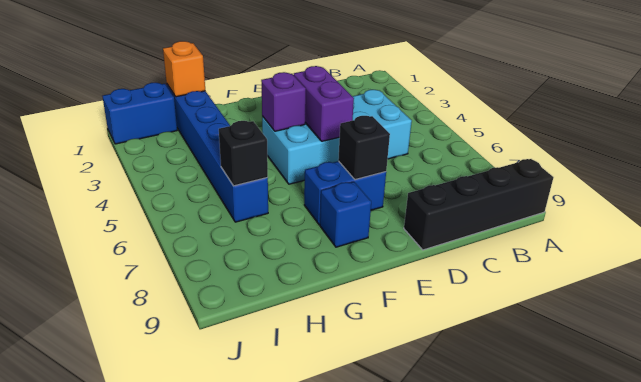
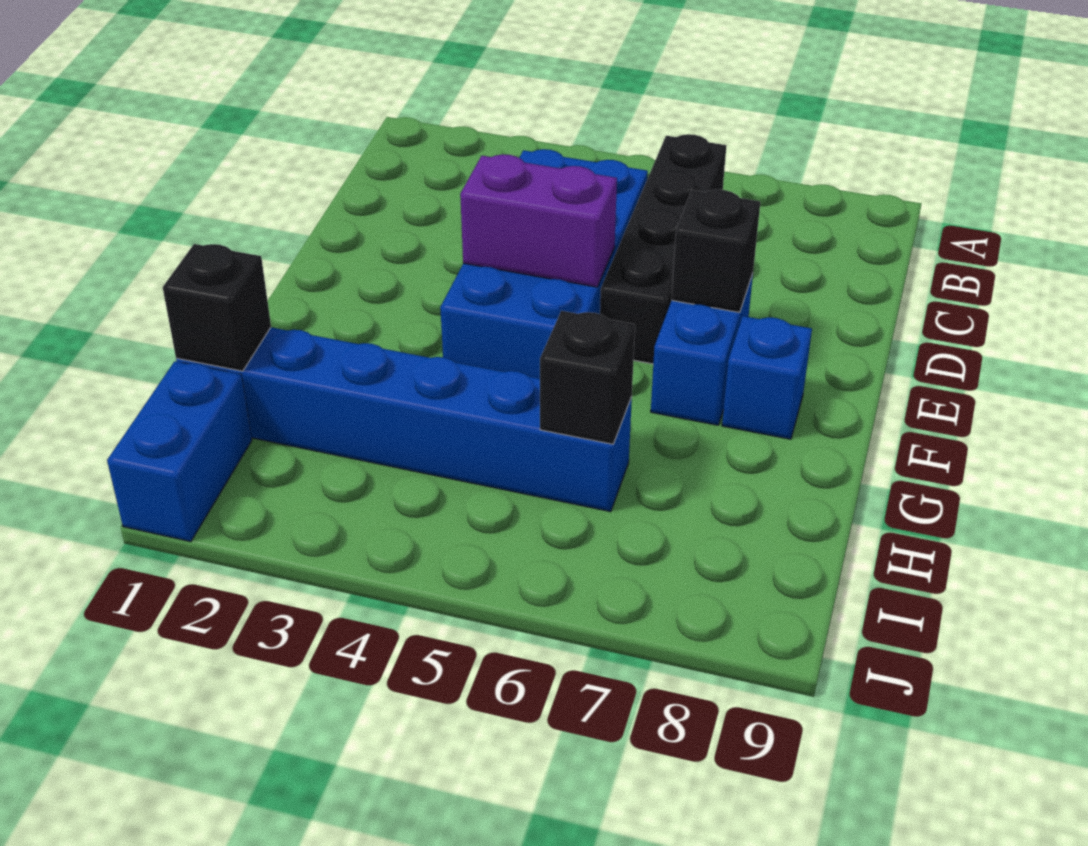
black brick A9:D9 level 1 -> black brick B6:E6 level 1
cyan brick C4:F5 level 1 -> blue brick C4:F5 level 1
purple brick F4 level 2 -> none
orange brick H1 level 2 -> black brick H1 level 2

